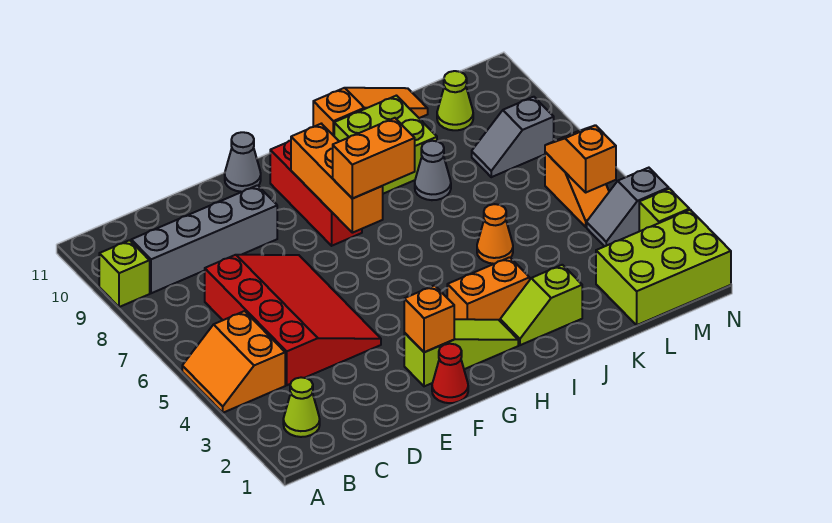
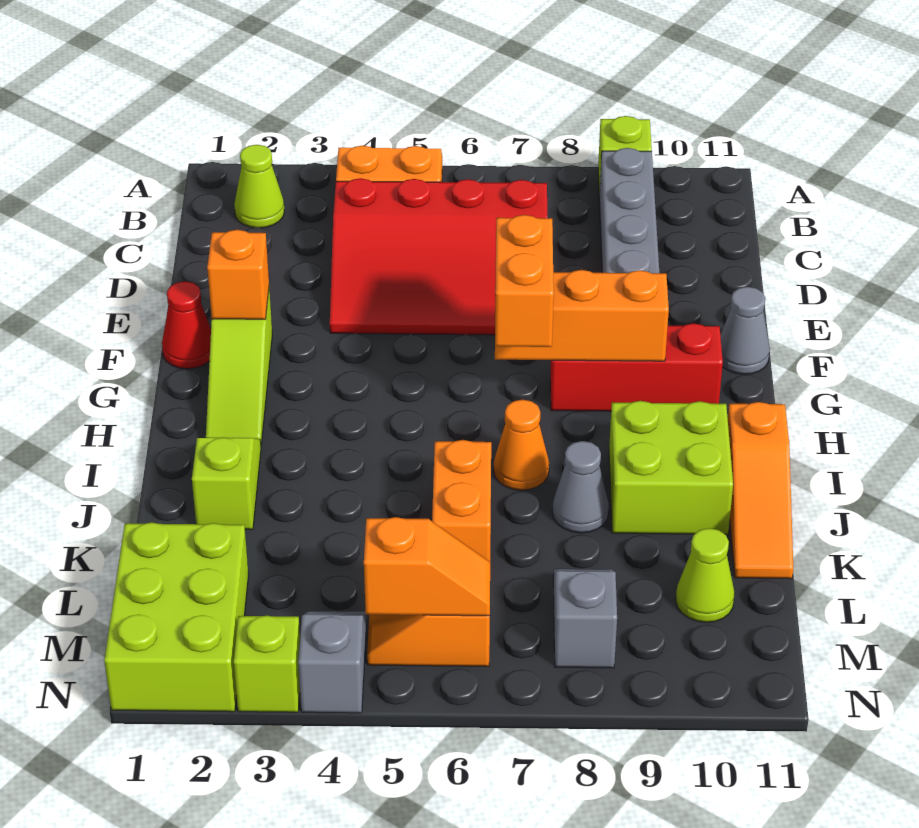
orange brick H3:I3 level 1 -> orange brick J6:K6 level 1
orange cone J5 level 1 -> orange cone I7 level 1

